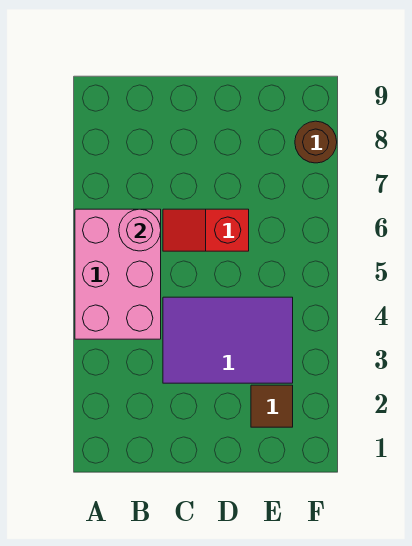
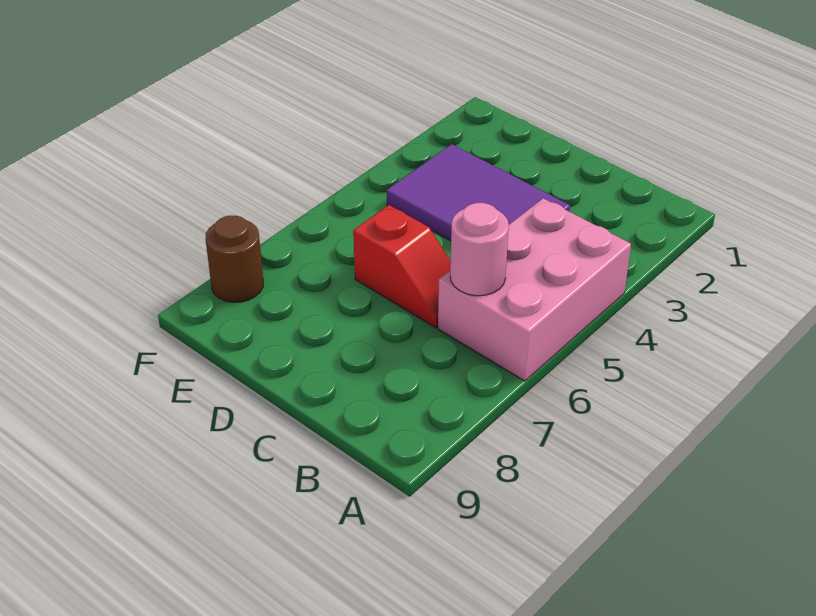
brown tile E2 level 1 -> none

